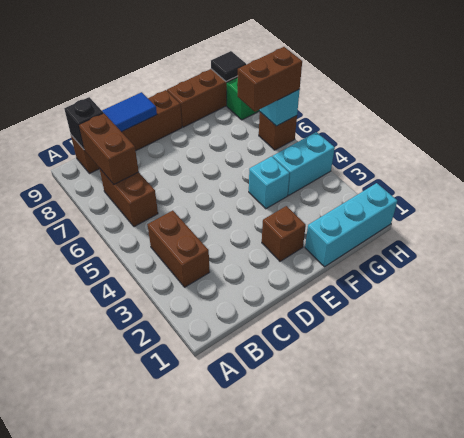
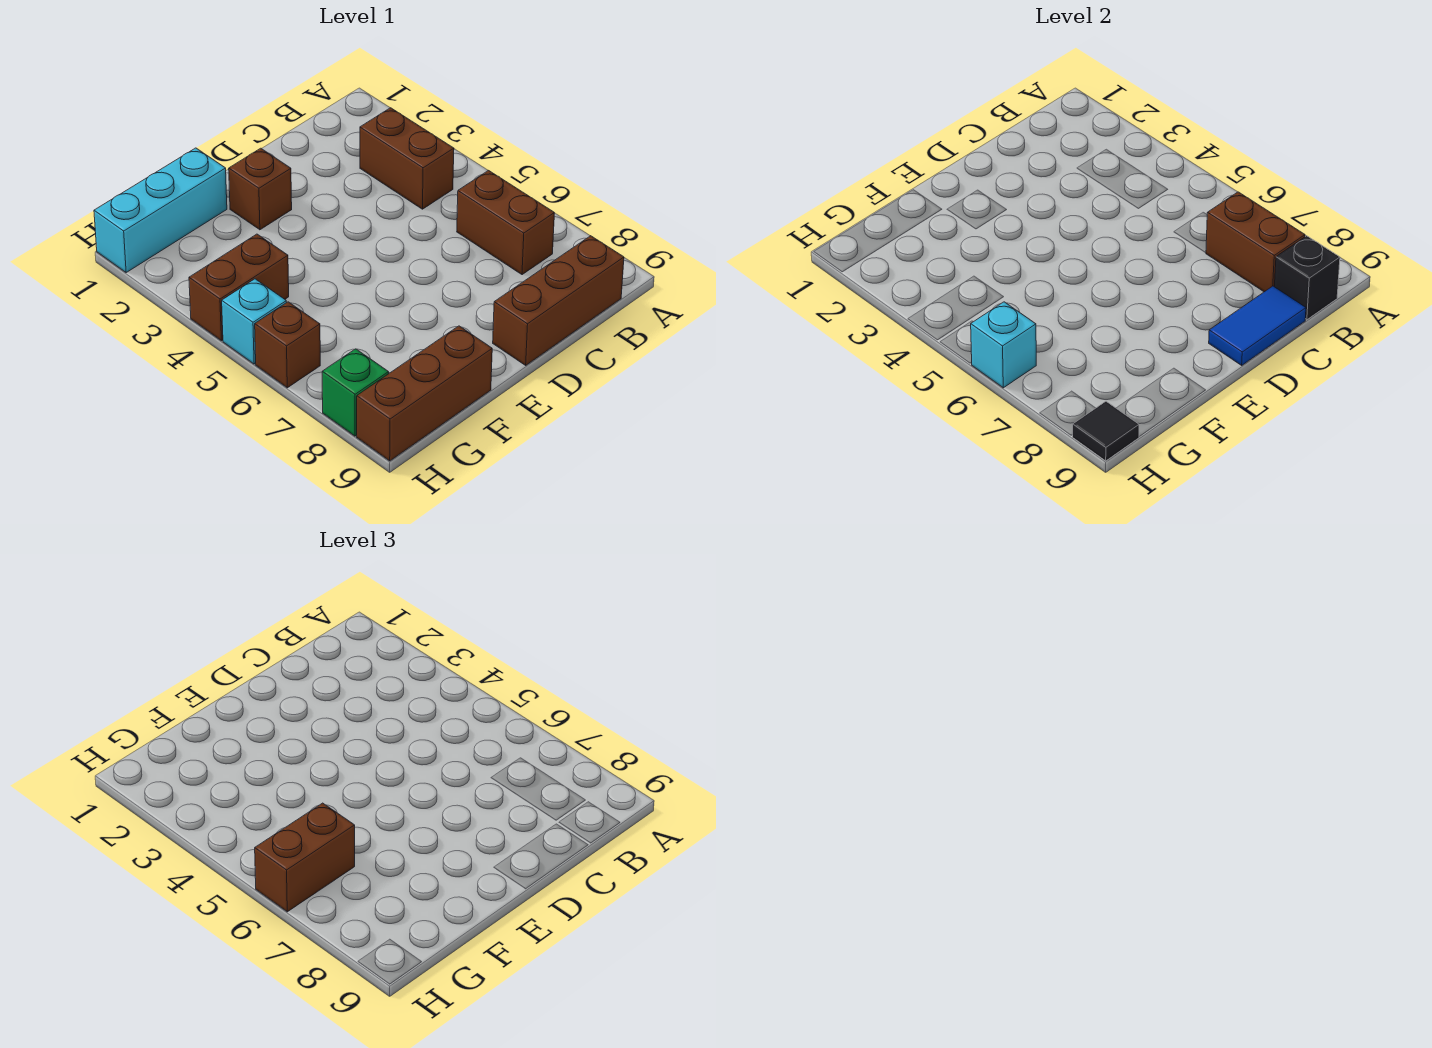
brown brick B9:E9 level 1 -> brown brick B9:D9 level 1
cyan brick F4 level 1 -> cyan brick H5 level 1
cyan brick G4:H4 level 1 -> brown brick G4:H4 level 1

